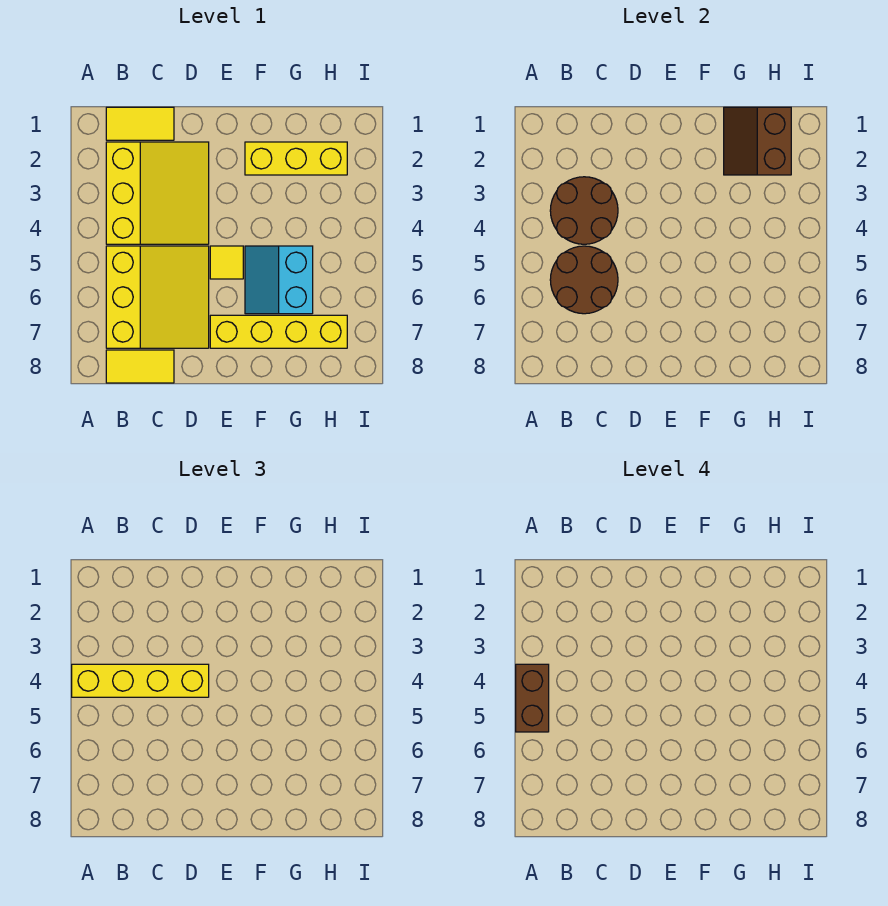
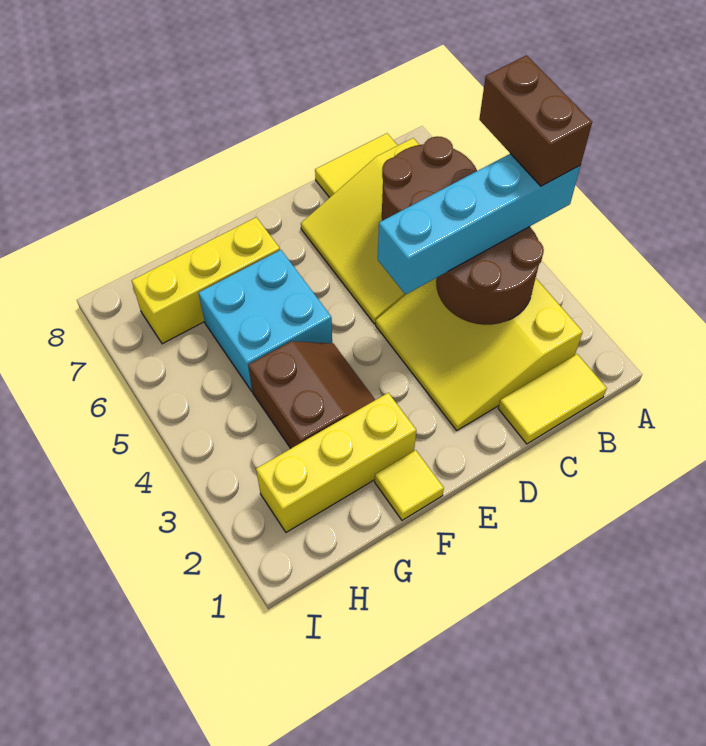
yellow brick A4:D4 level 3 -> cyan brick A4:D4 level 3
yellow tile E5 level 1 -> yellow tile F1 level 1
yellow brick E7:H7 level 1 -> yellow brick F7:H7 level 1
cyan slope F5:G6 level 1 top G -> cyan brick F5:G6 level 1
brown slope G1:H2 level 2 top H -> brown slope F3:G4 level 1 top G

